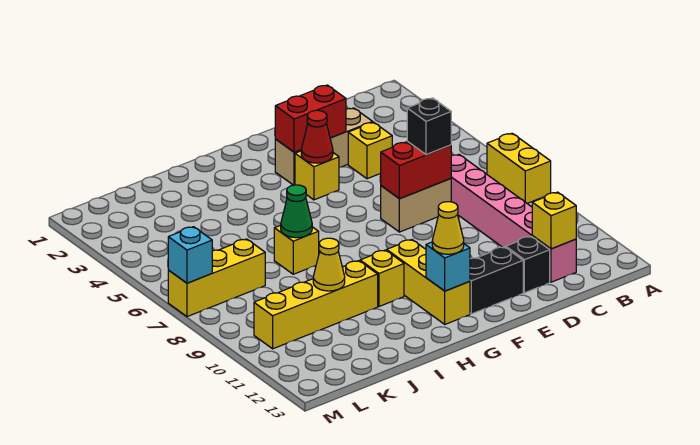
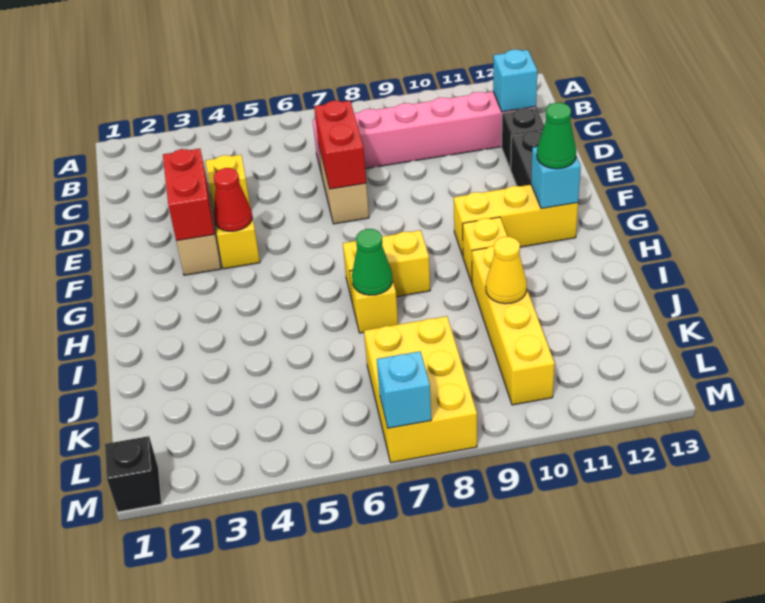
yellow brick A7:A8 level 1 -> yellow brick H7:H8 level 1
yellow brick C12 level 2 -> cyan brick C12 level 2
black brick D7 level 3 -> black brick M1 level 1
yellow cone G12 level 3 -> green cone G12 level 3
yellow brick K7:M7 level 1 -> yellow brick K7:M8 level 1

